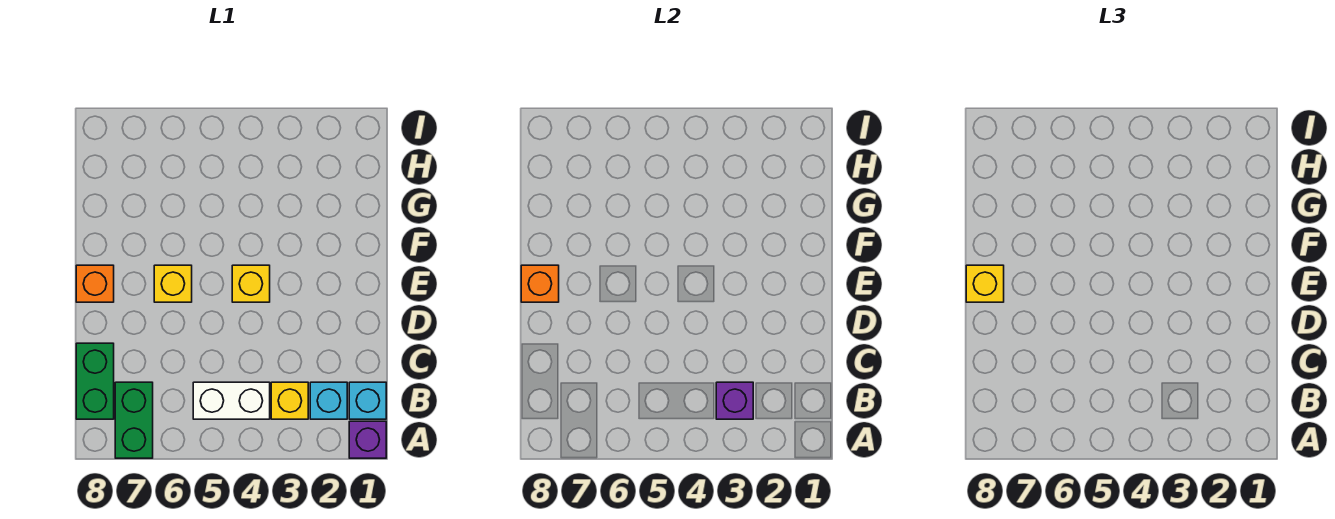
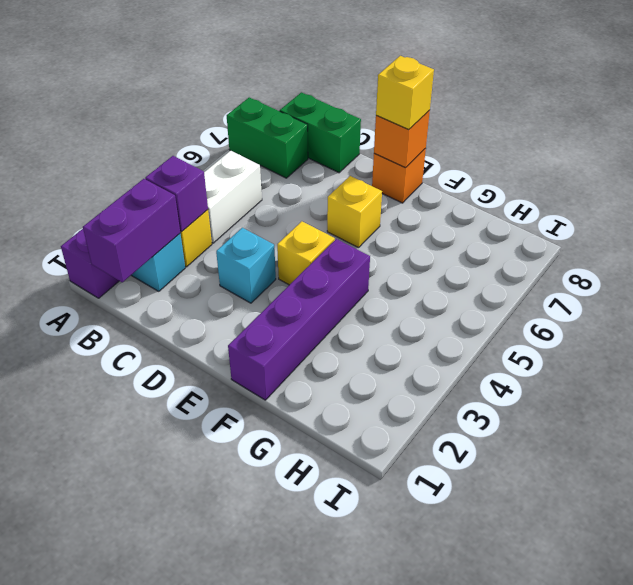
cyan brick B1 level 1 -> cyan brick D3 level 1
none -> purple brick B1:B2 level 2
none -> purple brick F1:F4 level 1

